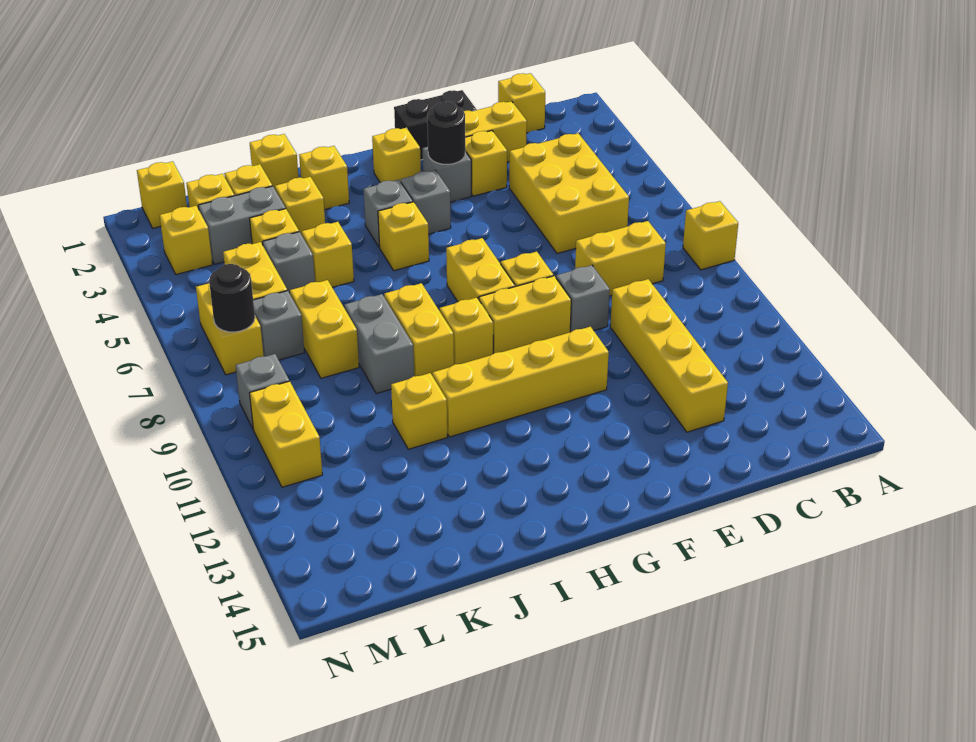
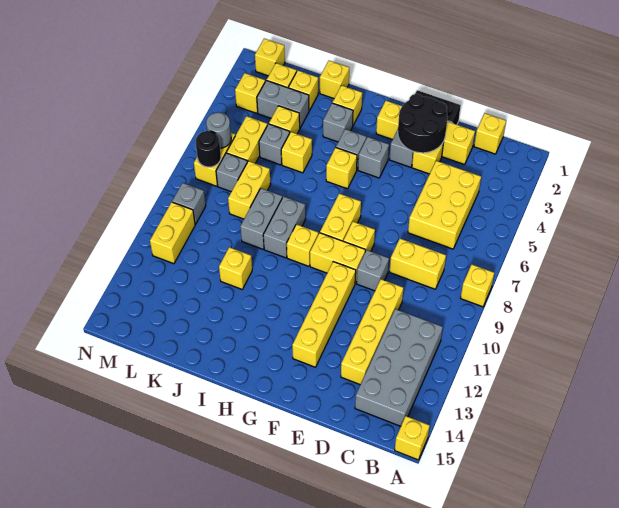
none -> grey brick B11:C14 level 1
black round brick F3 level 2 -> black round brick E2:F3 level 2
yellow brick F11:I11 level 1 -> yellow brick F10:F13 level 1
none -> grey brick I3 level 1
yellow brick I8:I9 level 1 -> grey brick I8:I9 level 1
yellow brick J3 level 1 -> yellow brick A15 level 1
none -> grey round brick M6 level 2

